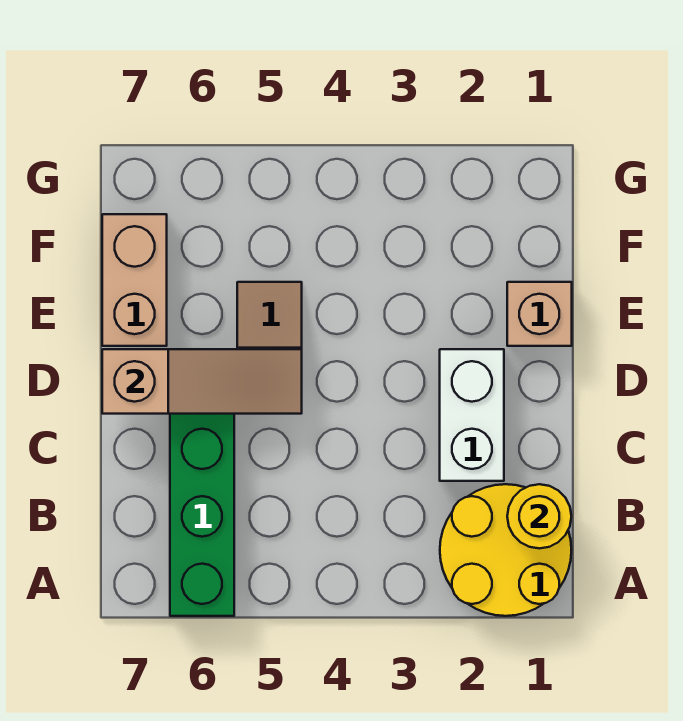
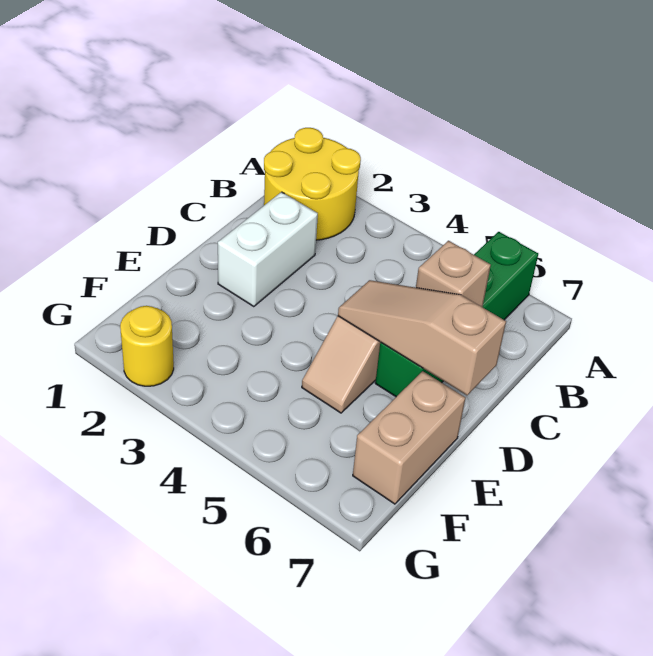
yellow round brick B1 level 2 -> yellow round brick G2 level 1
tan brick E1 level 1 -> tan brick C6 level 2

